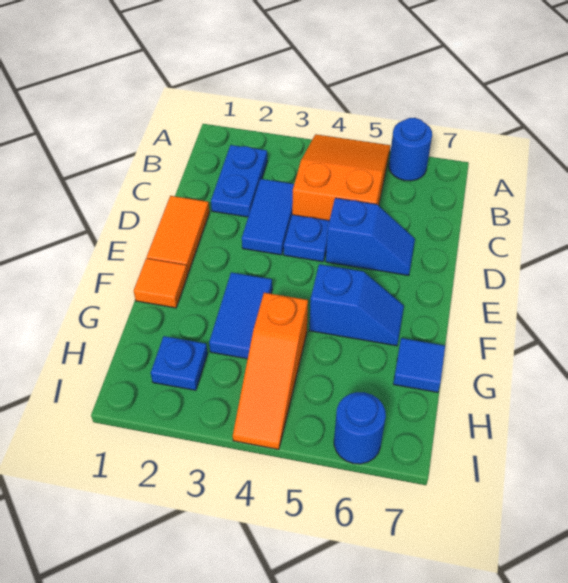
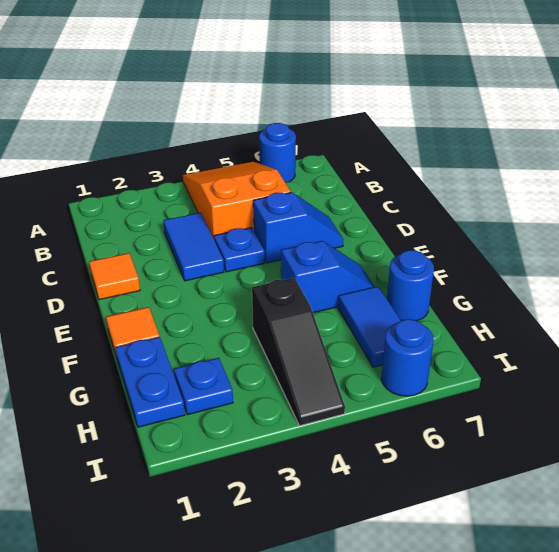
blue plate B2:C2 level 1 -> blue plate G1:H1 level 1
orange tile D1:E1 level 1 -> orange tile D1 level 1
blue tile F3:G3 level 1 -> blue tile G6:H6 level 1
orange slope G4:I4 level 1 top G -> black slope G4:I4 level 1 top G
blue tile G7 level 1 -> blue round brick G7 level 1

